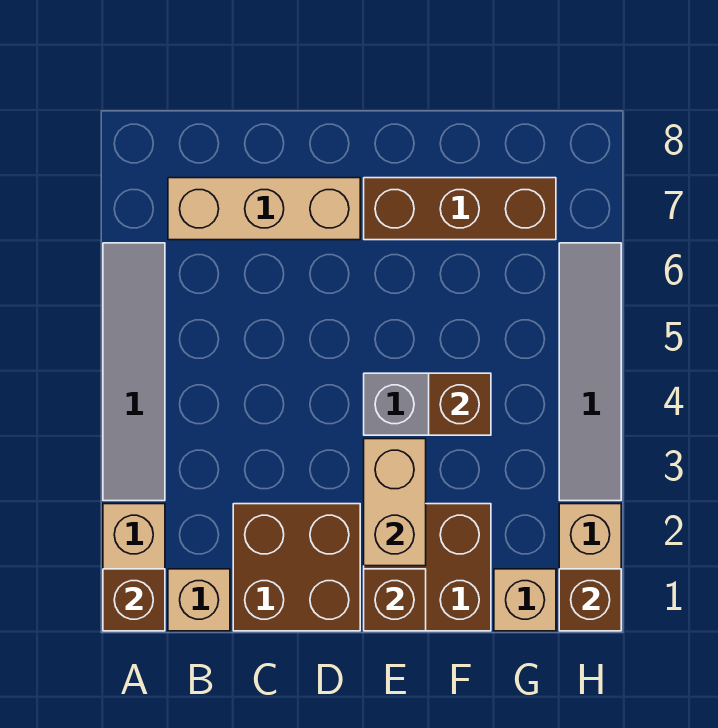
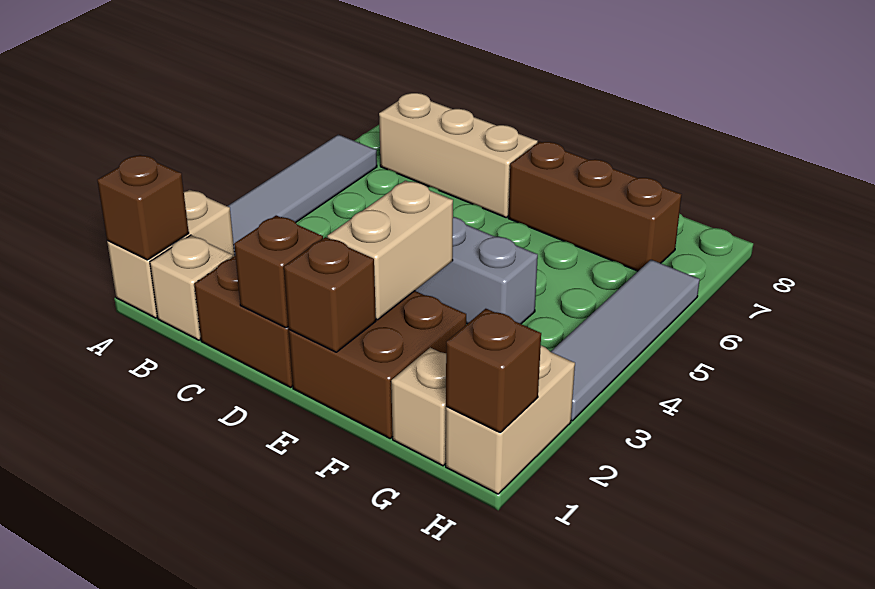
brown brick F4 level 2 -> brown brick D1 level 2

